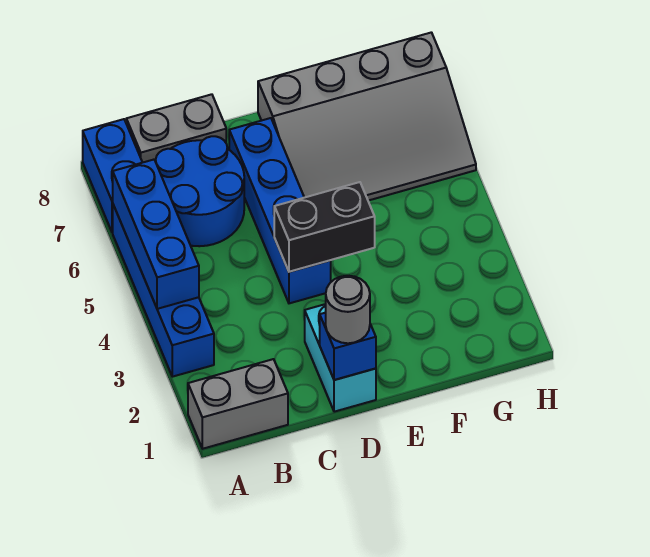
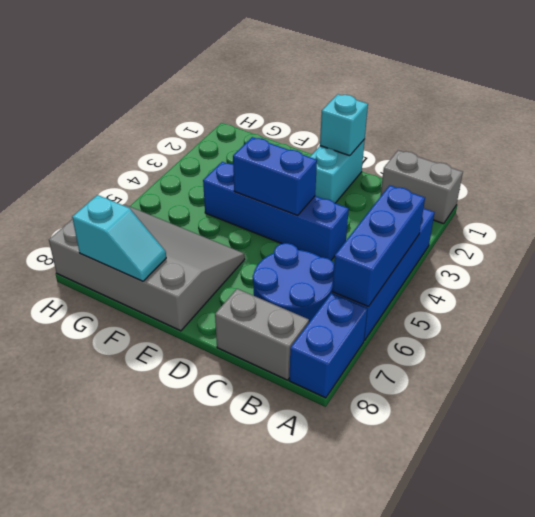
blue brick D1 level 2 -> cyan brick D1 level 2
grey round brick D1 level 3 -> none
blue brick D4:D7 level 1 -> blue brick C4:F4 level 1
black brick D4:E4 level 2 -> blue brick D4:E4 level 2
none -> cyan slope F8:G8 level 2 top G

